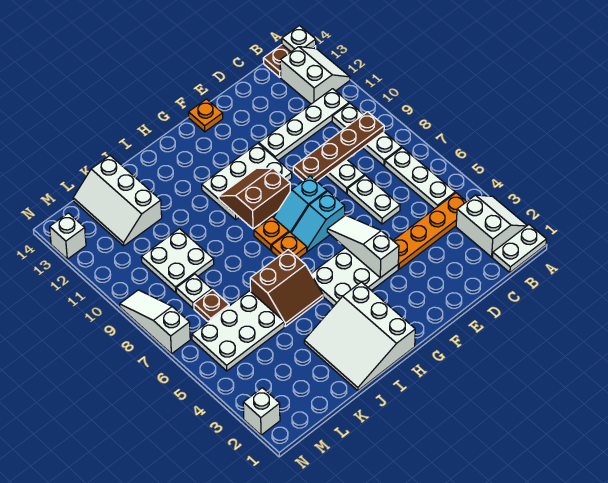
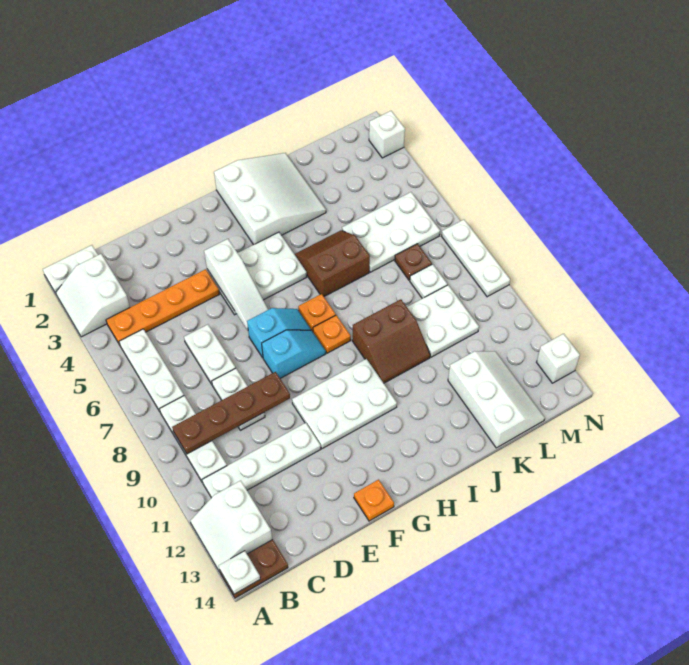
brown slope G9:H10 level 2 top 9 -> brown slope I9:J10 level 1 top 9
white slope N7:N9 level 1 top 7 -> white plate N7:N9 level 1

